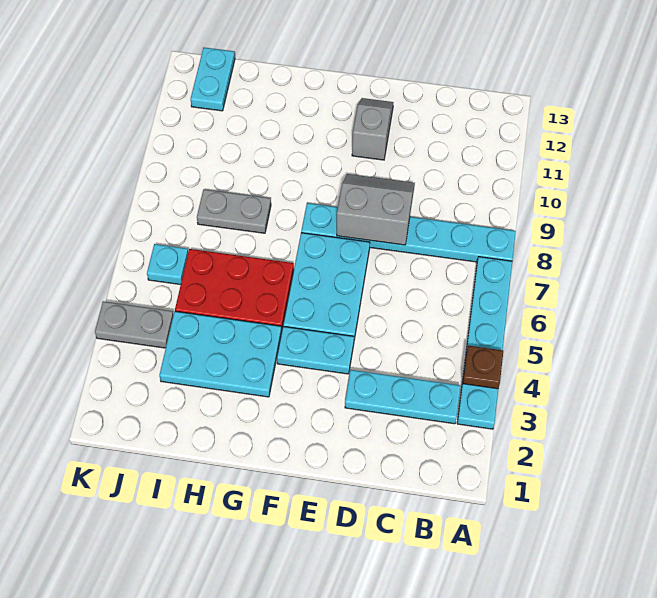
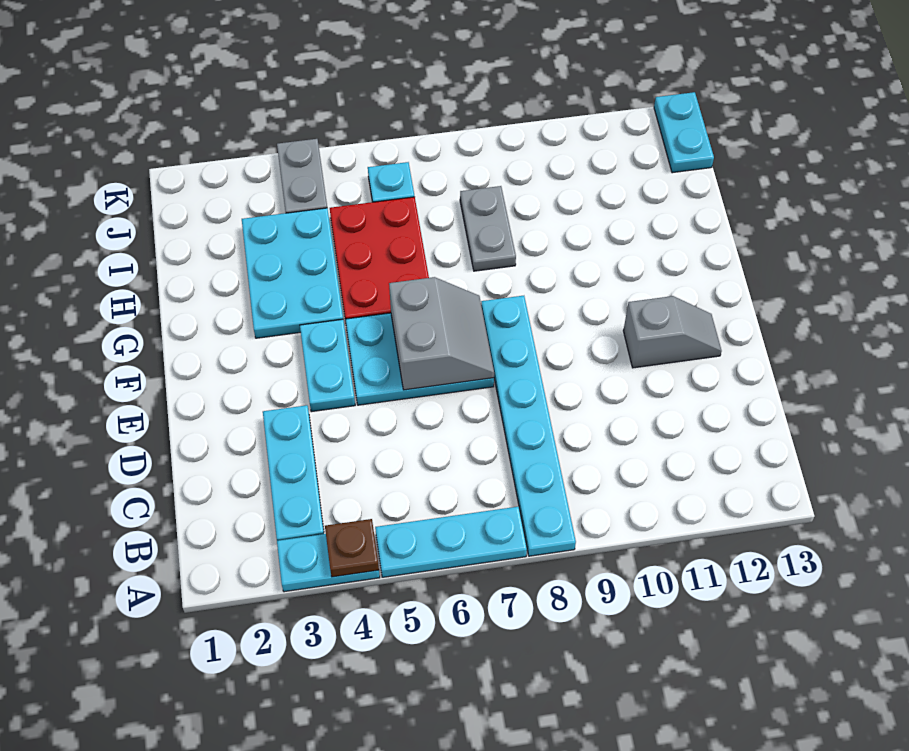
grey slope D8:E9 level 2 top 8 -> grey slope E6:F7 level 2 top 6
cyan plate J12:J13 level 1 -> cyan plate J13:K13 level 1

